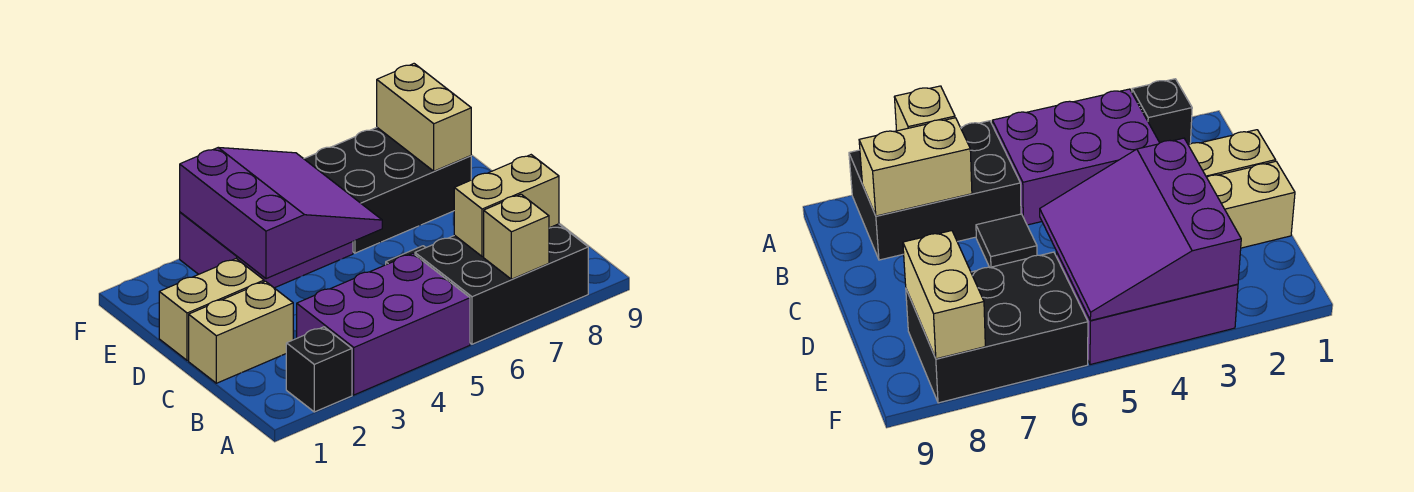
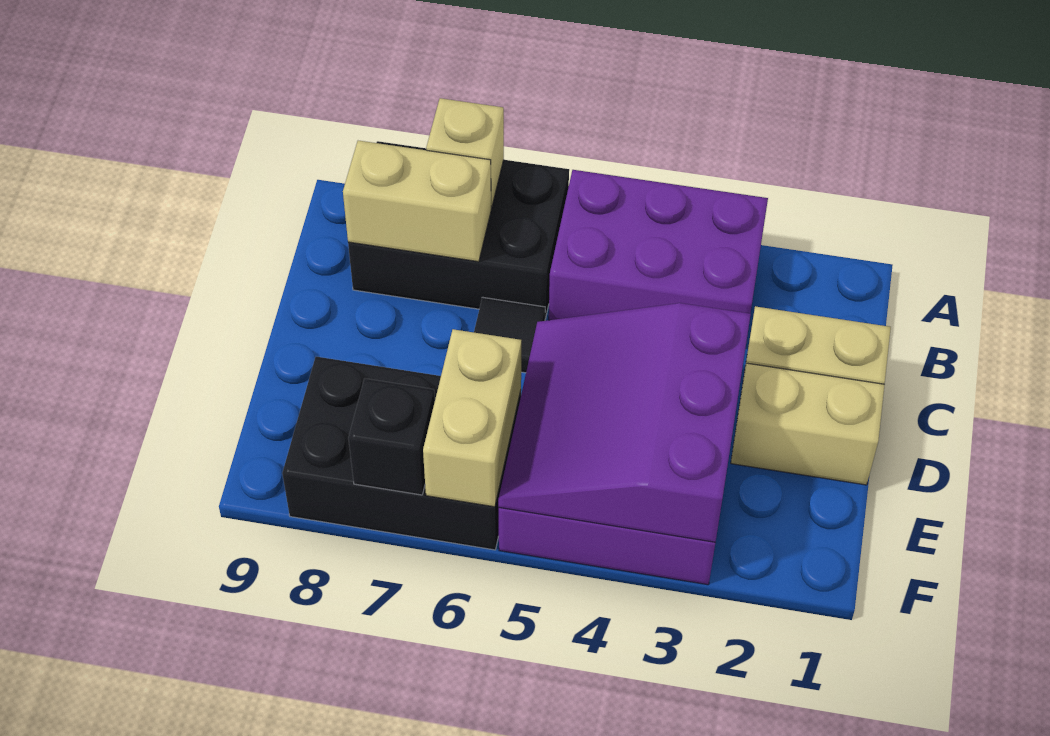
black brick A2 level 1 -> black brick F7 level 2
tan brick E8:F8 level 2 -> tan brick E6:F6 level 2

